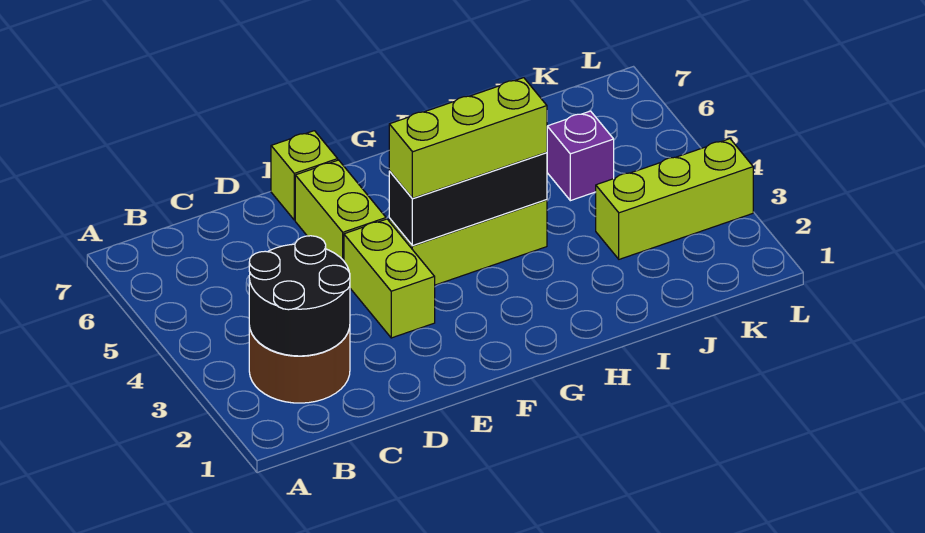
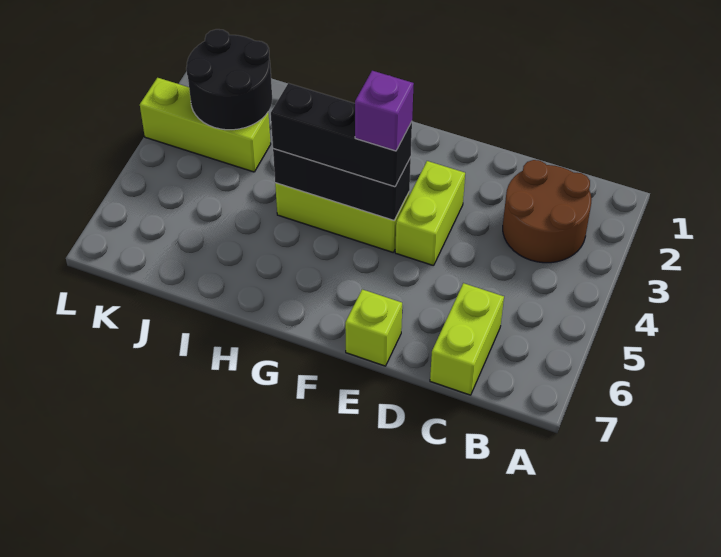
black round brick B2:C3 level 2 -> black round brick J2:K3 level 2
lime brick E5:E6 level 1 -> lime brick C6:C7 level 1
lime brick F4:H4 level 3 -> black brick F4:H4 level 3
purple brick J5 level 1 -> purple brick F4 level 4

